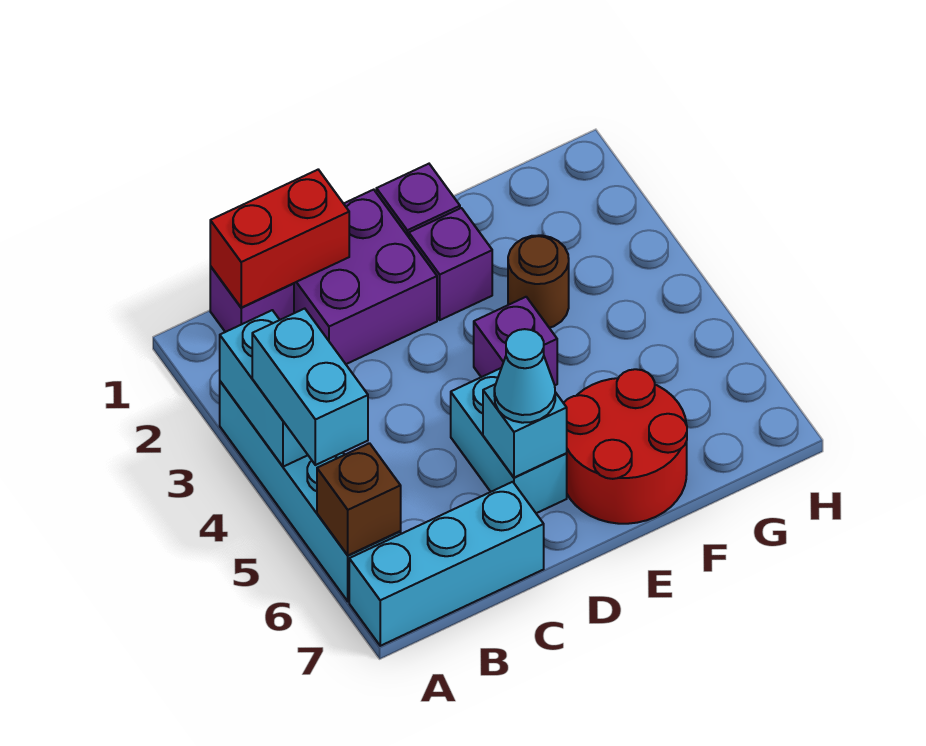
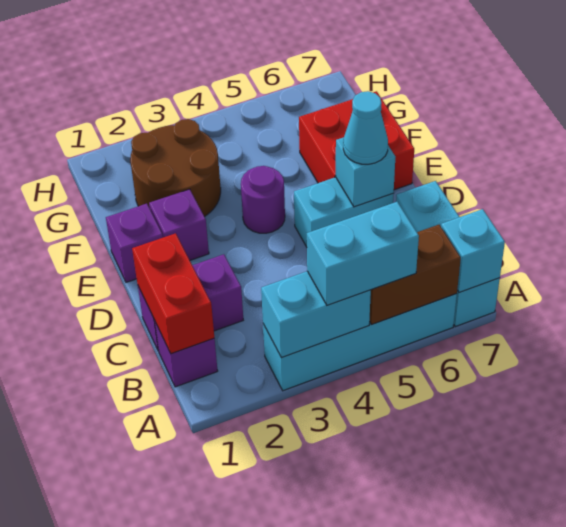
brown brick A6 level 2 -> brown brick A5:A6 level 2
none -> cyan brick A7 level 2
purple brick C1:D2 level 1 -> purple brick C1:C2 level 1
purple brick E4 level 1 -> purple round brick E4 level 1
red round brick E6:F7 level 1 -> red brick E6:F7 level 1
brown round brick F3 level 1 -> brown round brick F2:G3 level 1

